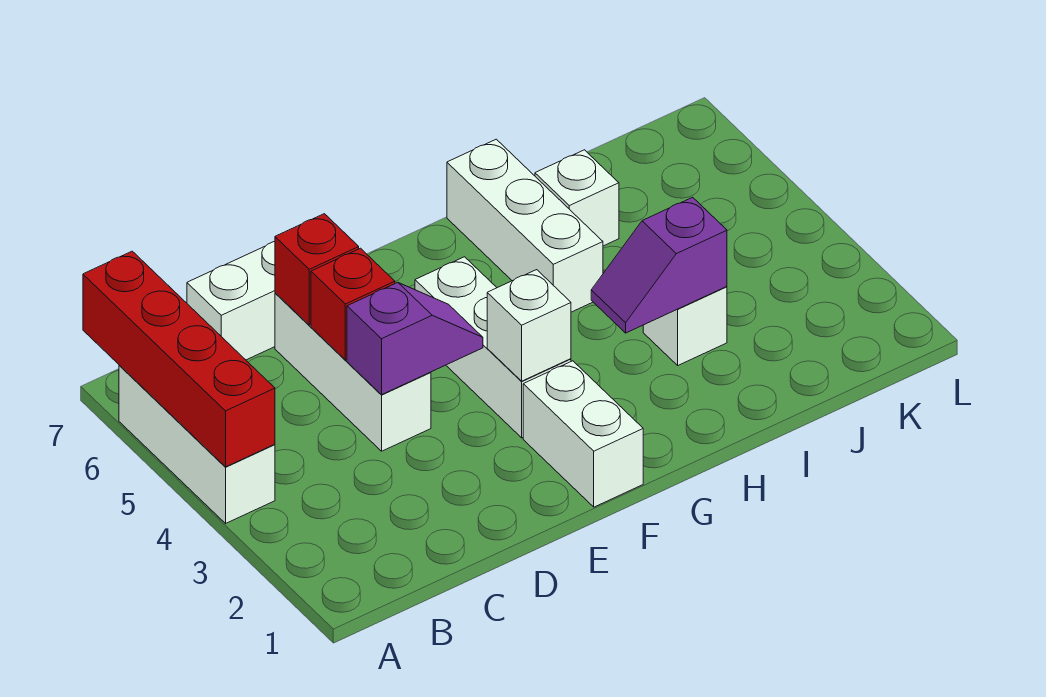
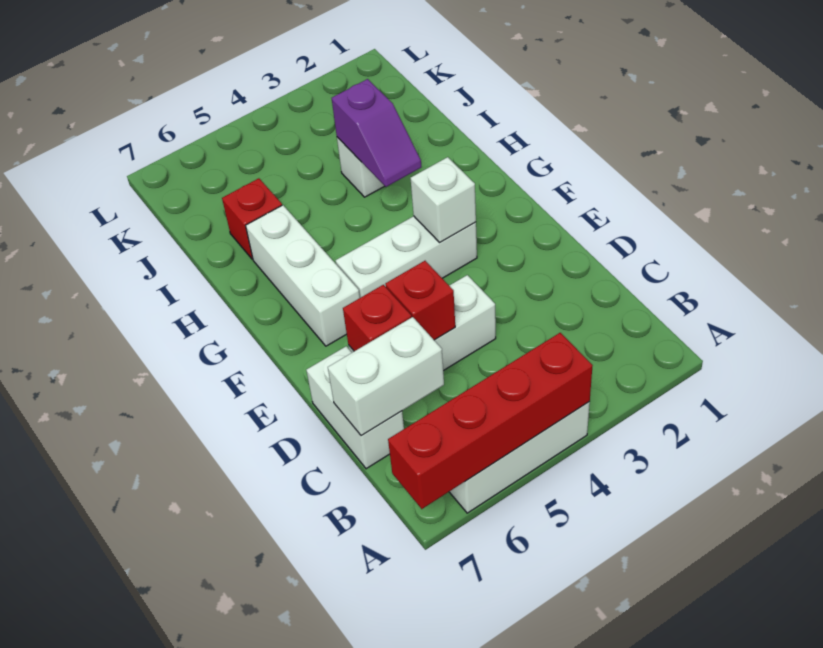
purple slope D4:E4 level 2 top D -> none
white brick F1:F2 level 1 -> white brick C6:C7 level 2
white brick H5:H7 level 1 -> white brick F6:H6 level 1
white brick I6 level 1 -> red brick I6 level 1

